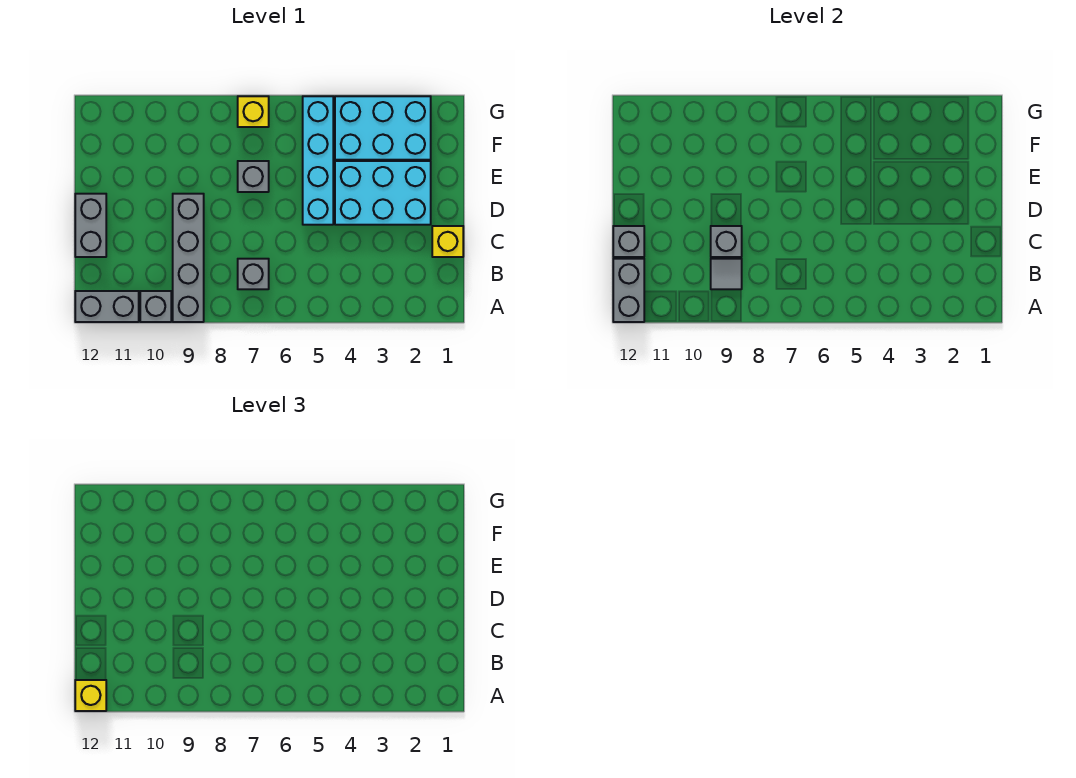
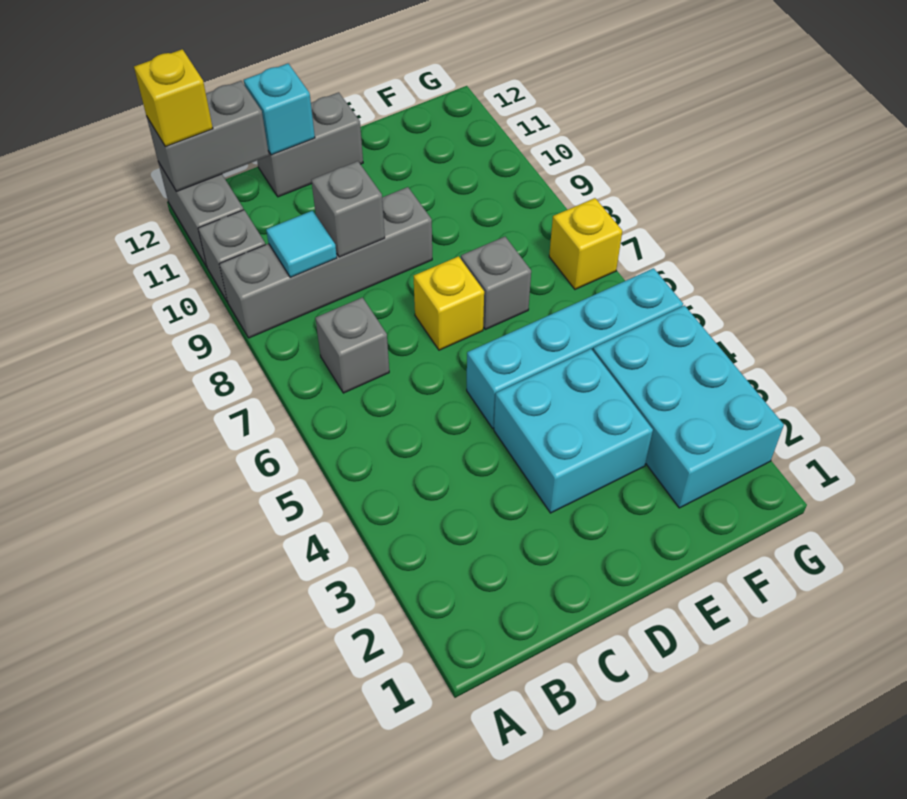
grey tile B9 level 2 -> cyan tile B9 level 2
yellow brick C1 level 1 -> yellow brick D7 level 1
grey brick C12 level 2 -> cyan brick C12 level 2
cyan brick D2:E4 level 1 -> cyan brick D3:E4 level 1

